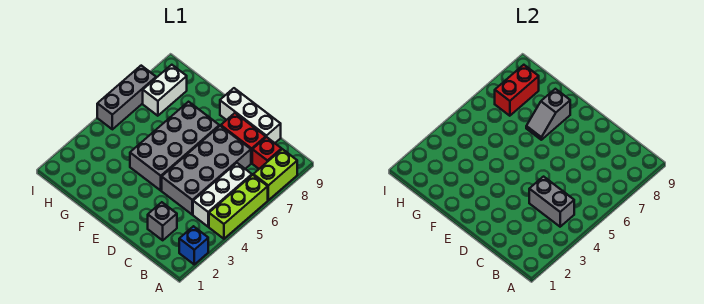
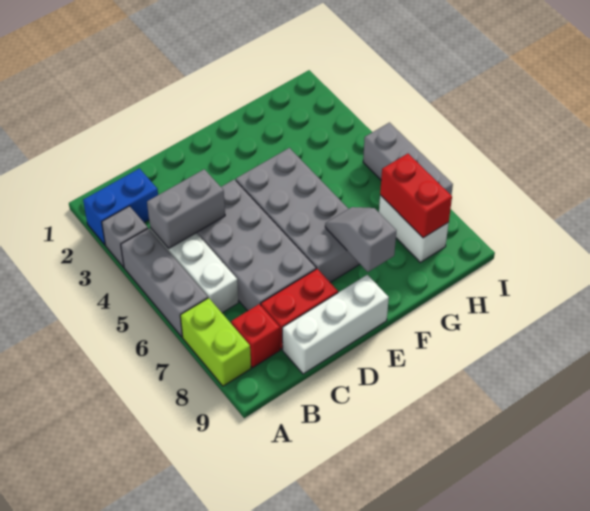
blue brick A2 level 1 -> blue brick A2:B2 level 1
lime brick A4:A6 level 1 -> grey brick A4:A6 level 1
grey brick C2 level 1 -> grey brick A3 level 1

